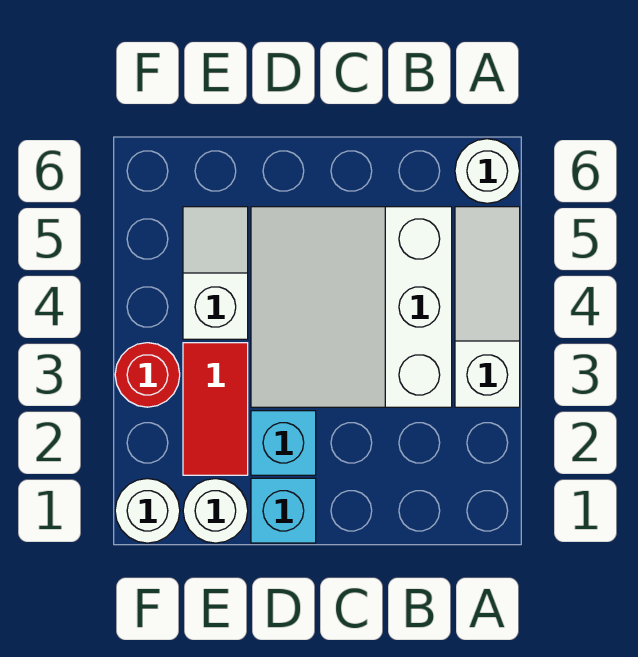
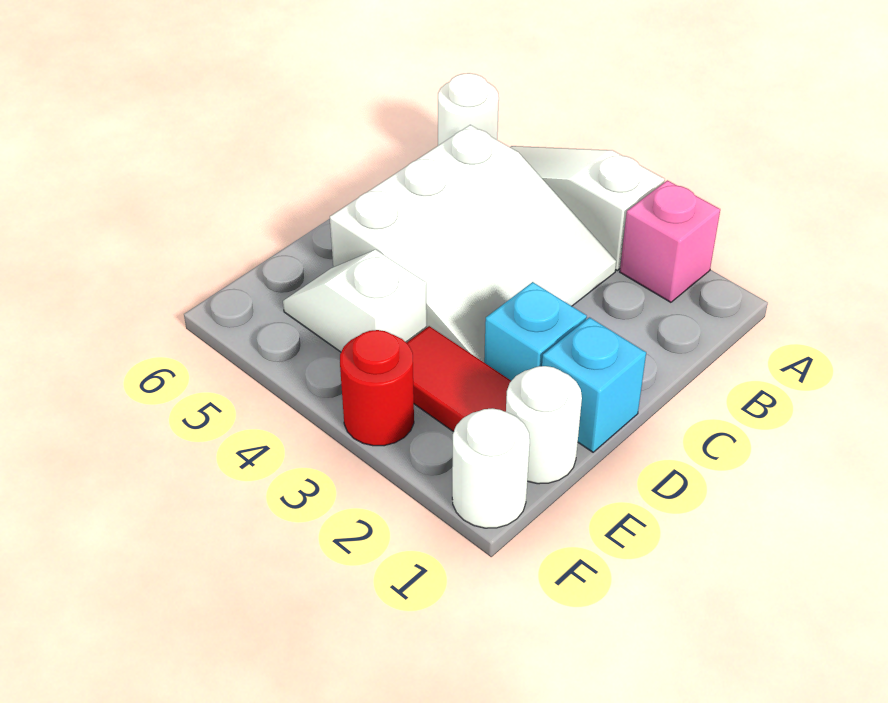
none -> pink brick A2 level 1
white slope B3:D5 level 1 top B -> white slope B3:D5 level 1 top 5

